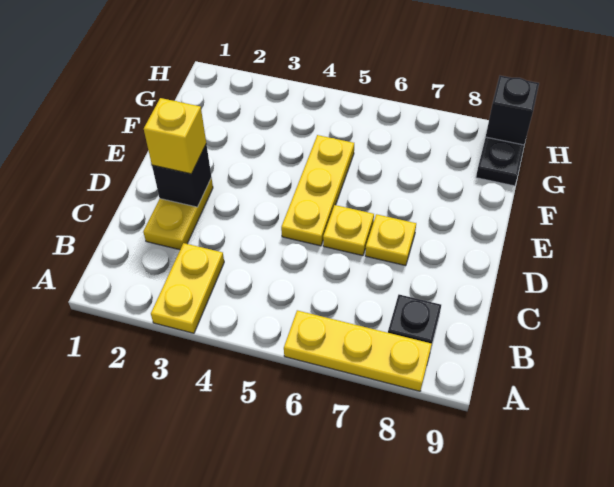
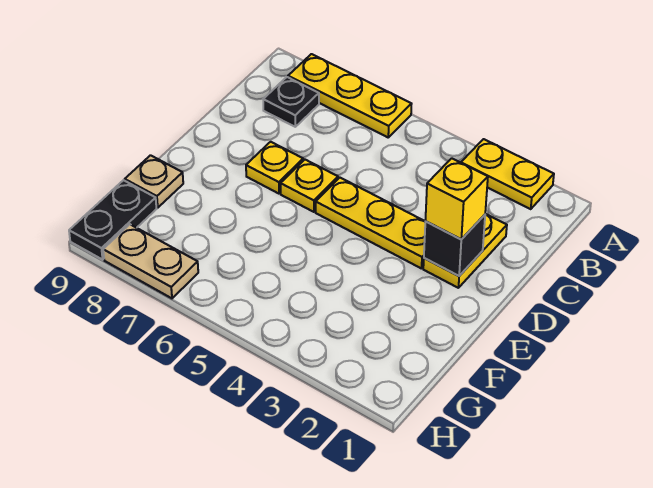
yellow plate A3:B3 level 1 -> yellow plate A2:A3 level 1
yellow plate D5:F5 level 1 -> yellow plate D3:D5 level 1
none -> tan plate F9 level 1
none -> tan plate H7:H8 level 1
black brick H9 level 2 -> none

